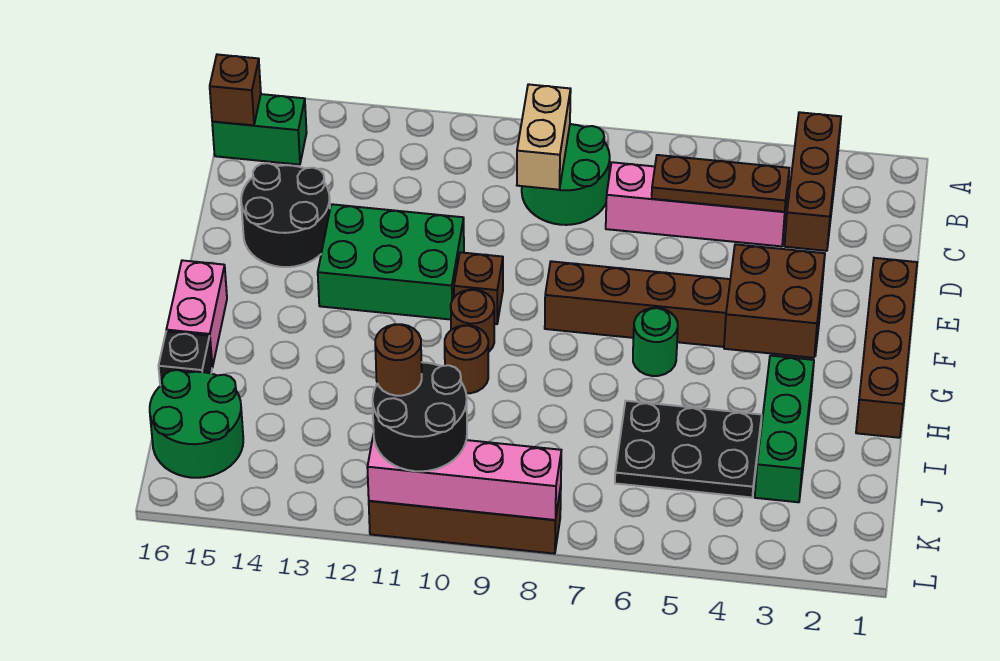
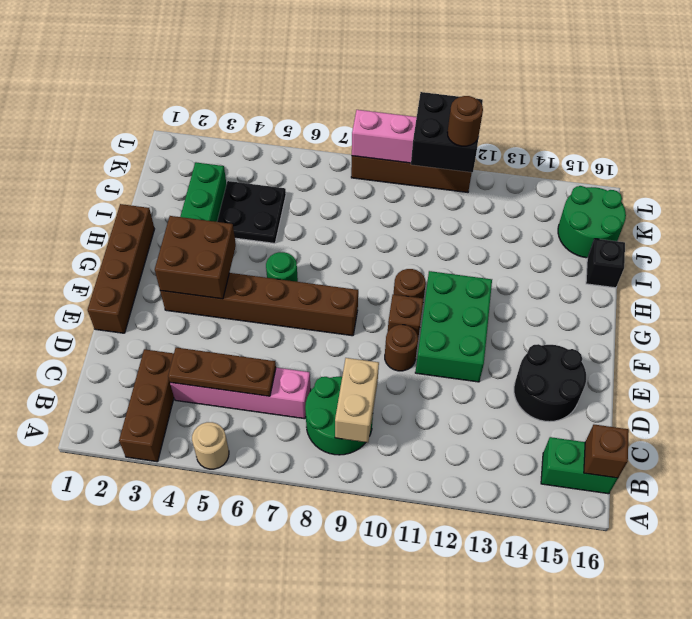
none -> tan round brick A5 level 1
green brick E11:F13 level 1 -> green brick E11:G12 level 1
pink brick G16:H16 level 1 -> none
brown round brick H10 level 1 -> brown round brick E10 level 1
black plate I4:J6 level 1 -> black plate I4:J5 level 1
black round brick K10:L11 level 3 -> black brick K10:L11 level 3

